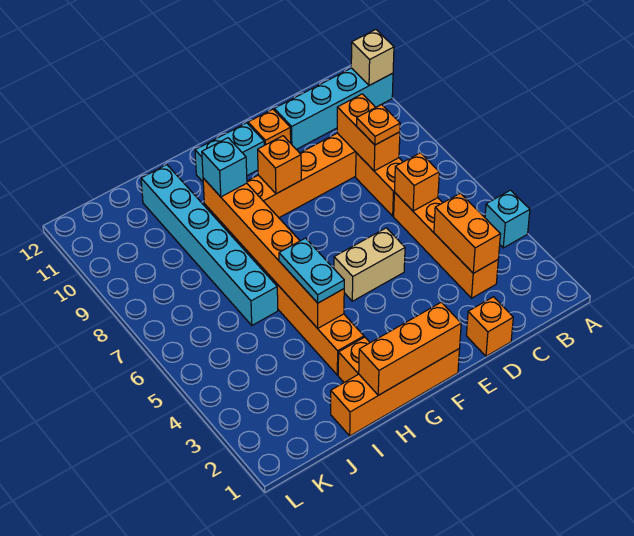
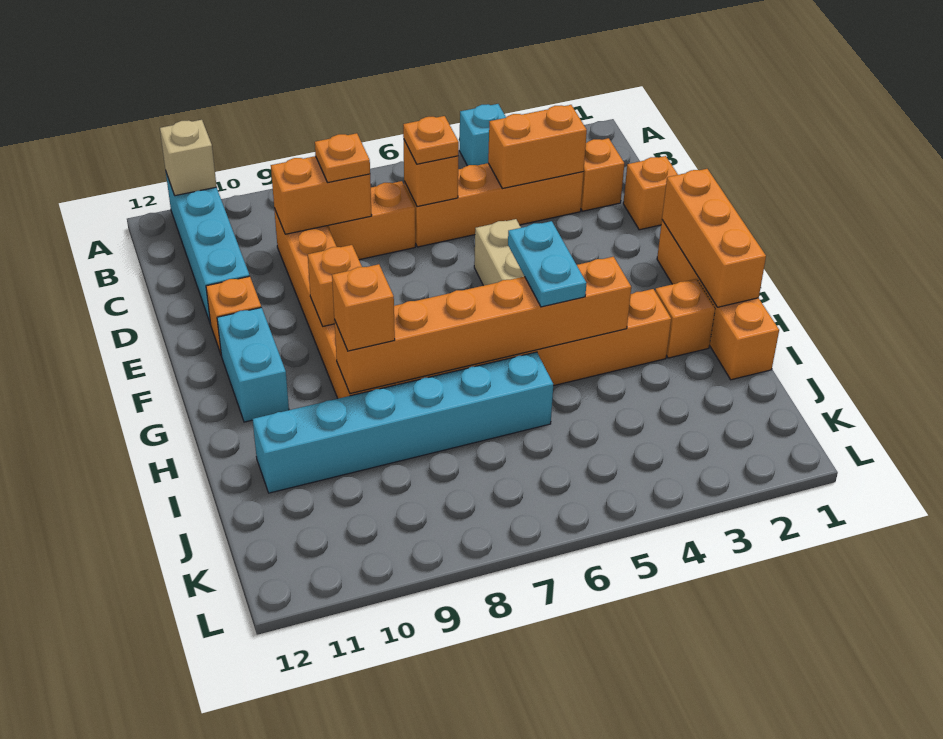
none -> orange brick C2 level 1
none -> orange plate C6 level 3
cyan plate H4:H5 level 3 -> cyan plate G5:H5 level 3
cyan brick H9 level 3 -> orange brick H9 level 3

